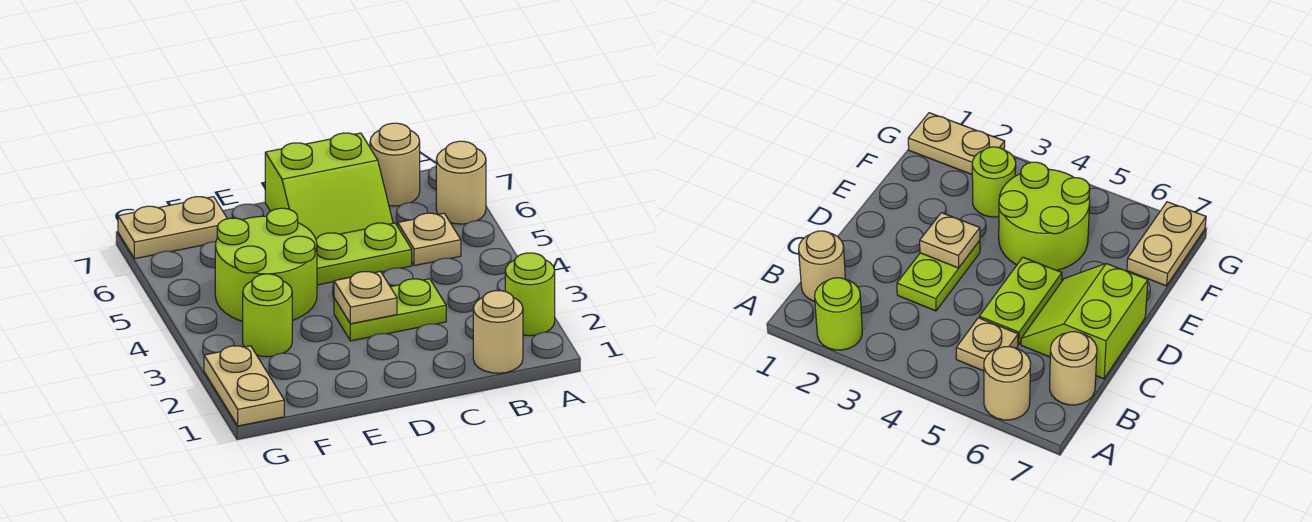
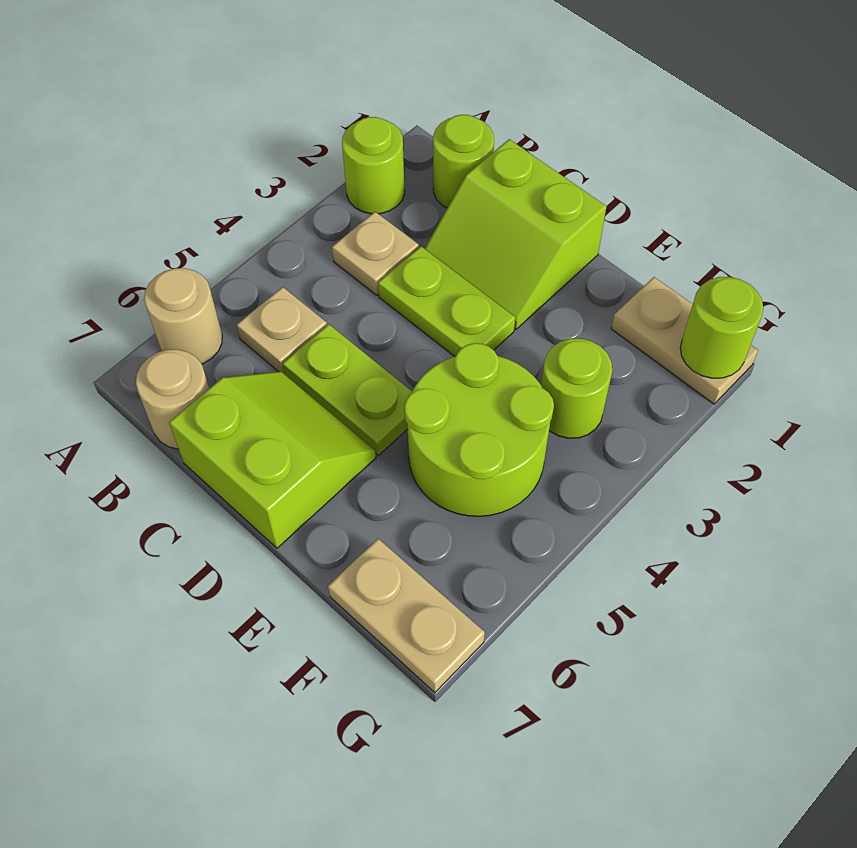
tan round brick B1 level 1 -> lime round brick B1 level 1
none -> lime slope C1:D2 level 1 top 1
tan plate D3 level 2 -> tan plate B3 level 1
tan plate G1:G2 level 1 -> tan plate F1:G1 level 1
none -> lime round brick G1 level 2

